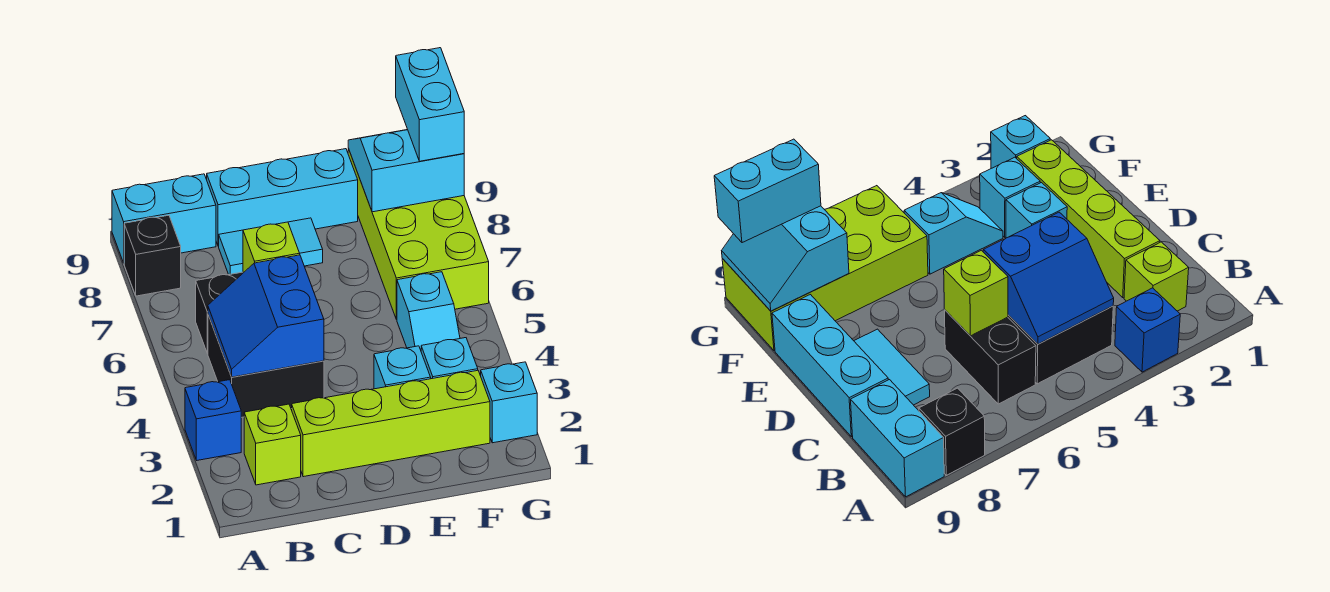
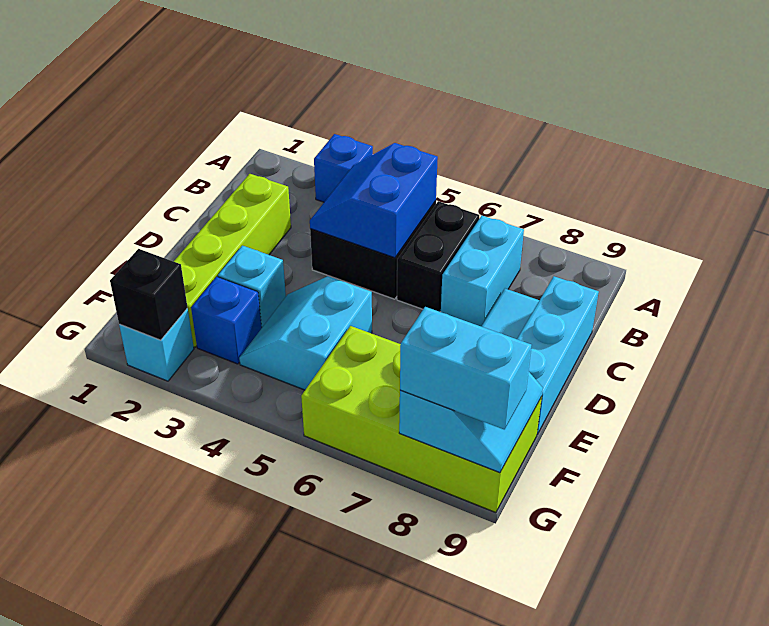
black brick A8 level 1 -> black brick G2 level 2
cyan brick A9:B9 level 1 -> cyan brick B7:C7 level 1
lime brick B2 level 1 -> none
blue slope B4:C5 level 2 top C -> blue slope B4:C5 level 2 top 5
lime brick C6 level 2 -> none
cyan brick F3 level 1 -> blue brick F3 level 1
cyan slope F4:F5 level 1 top 5 -> cyan slope E4:F5 level 1 top 5

